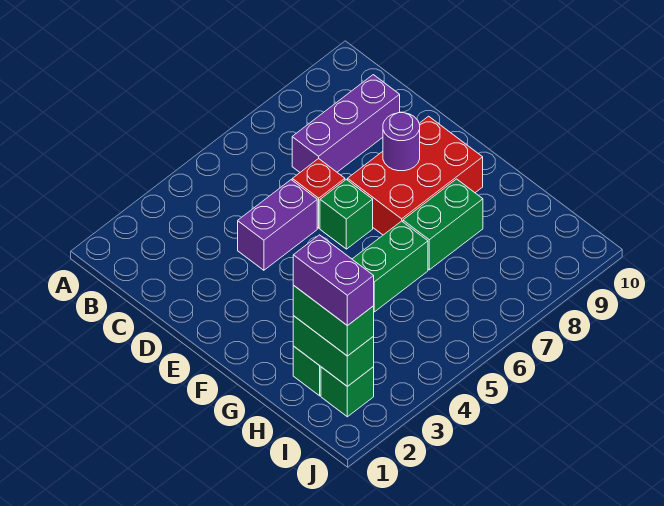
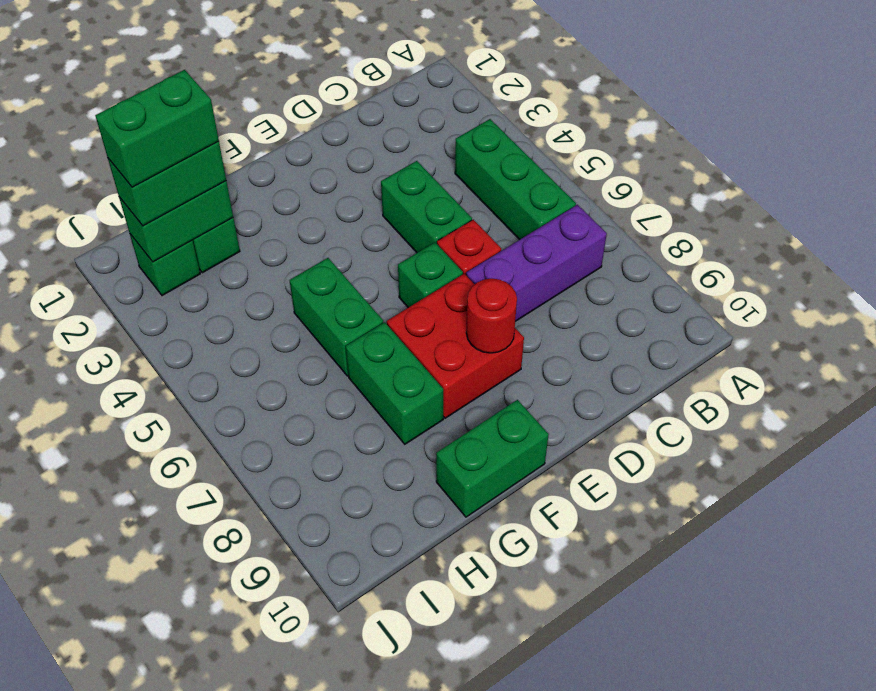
none -> green brick B4:B6 level 1
purple brick C7:C9 level 1 -> purple brick B7:D7 level 1
purple brick D4:D5 level 1 -> green brick D4:D5 level 1
red brick E7:F9 level 1 -> red brick E7:F8 level 1
purple round brick E8 level 2 -> red round brick E8 level 2
none -> green brick F10:G10 level 1
purple brick H2:I2 level 4 -> green brick H2:I2 level 4

